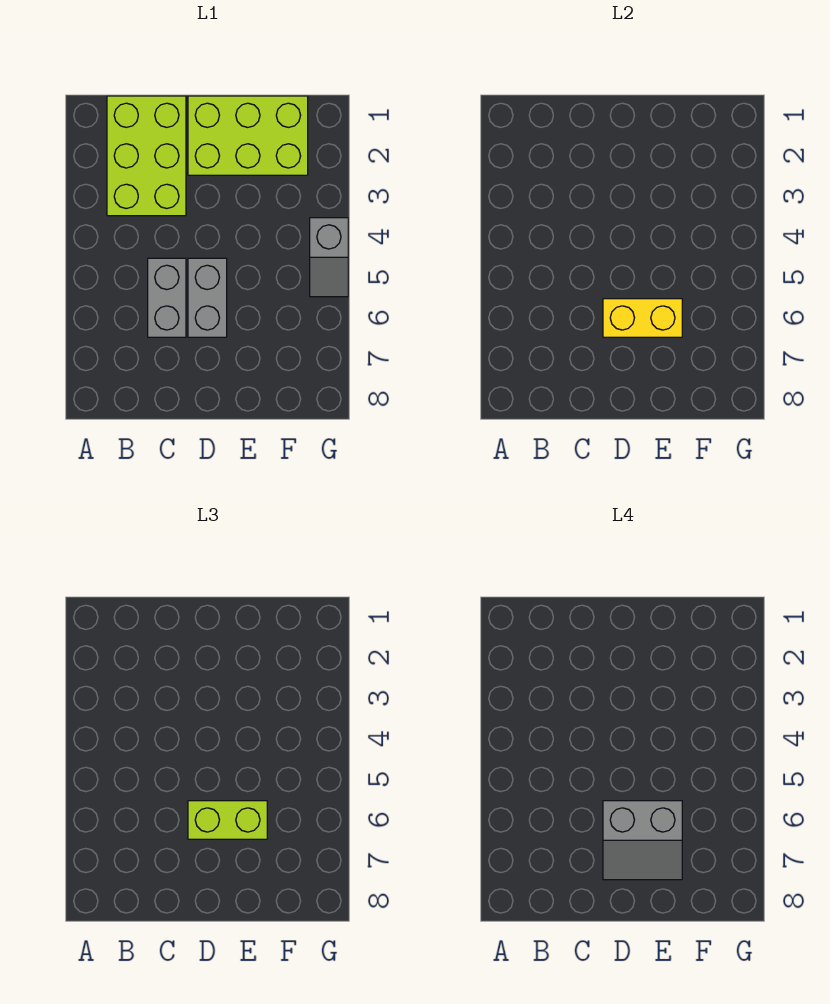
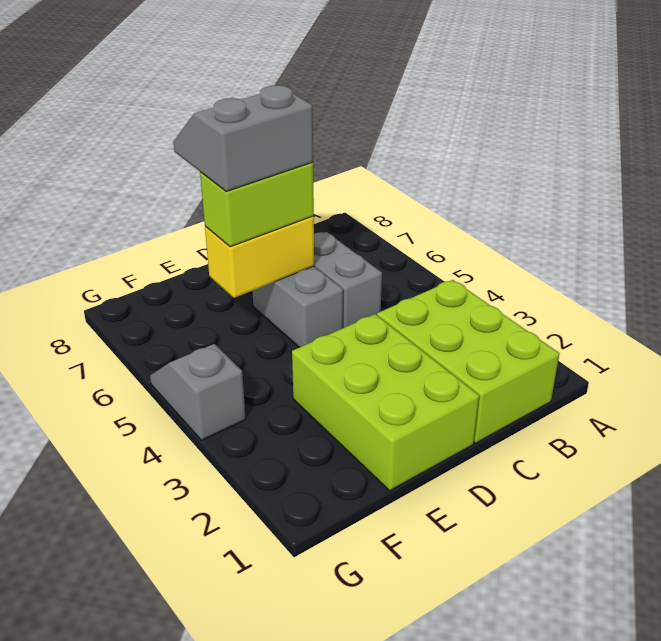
lime brick D1:F2 level 1 -> lime brick D1:E3 level 1

